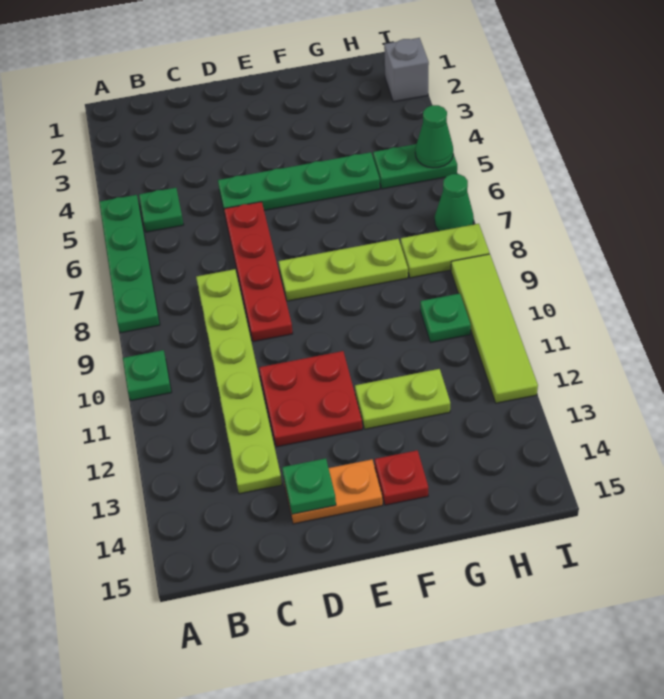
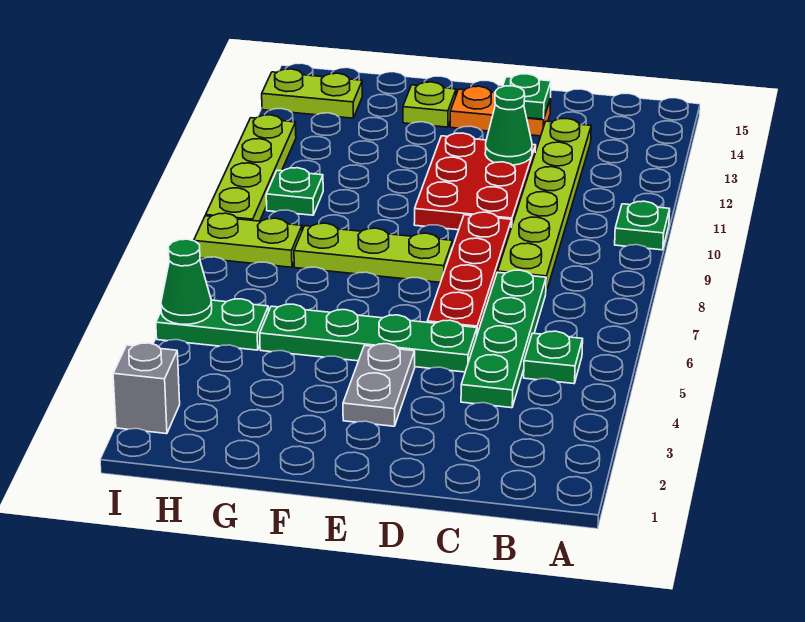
green plate A5:A8 level 1 -> green plate C4:C7 level 1
red plate D11:E12 level 1 -> red plate D10:E12 level 1
none -> grey plate E3:E4 level 1
lime plate F12:G12 level 1 -> lime plate H14:I14 level 1
red plate F14 level 1 -> lime plate F14 level 1
green cone I7 level 1 -> green cone D12 level 2
lime tile I9:I12 level 1 -> lime plate I9:I12 level 1

